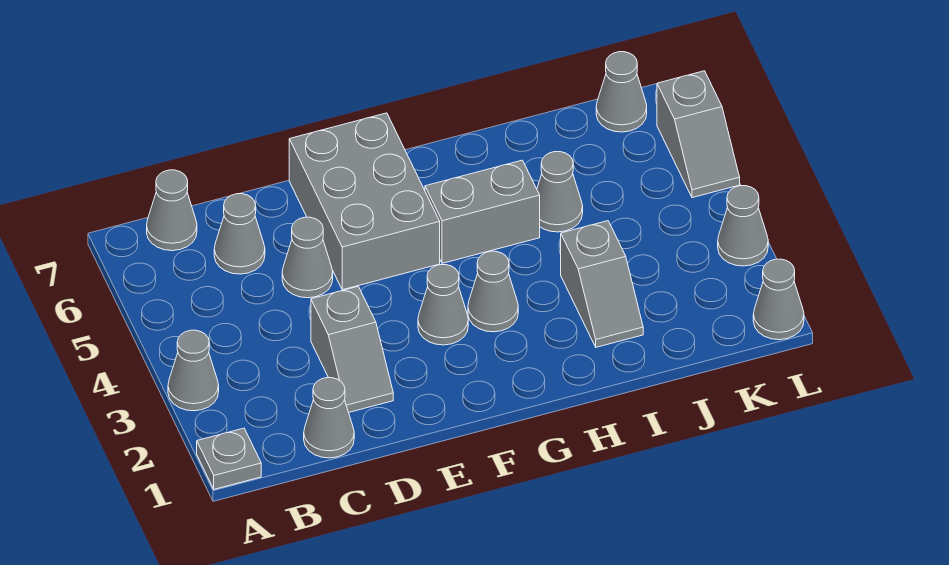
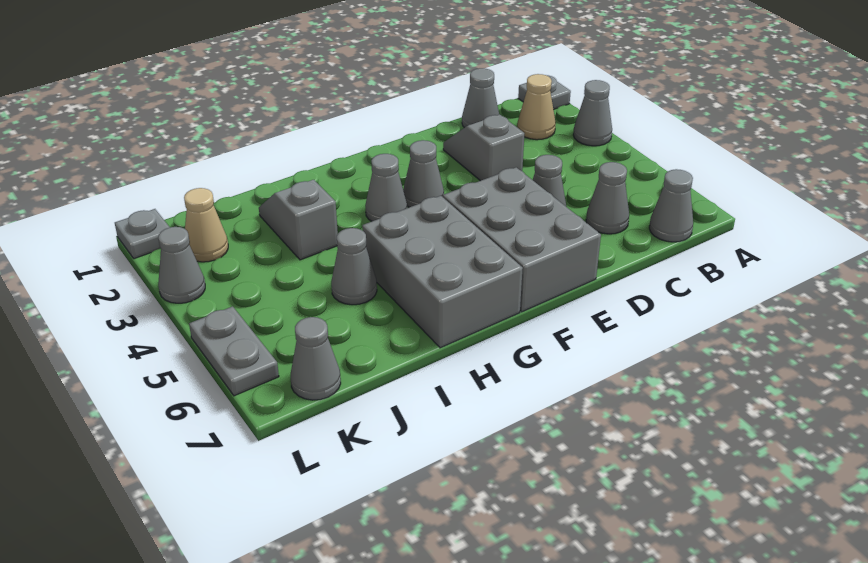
none -> tan cone B2 level 1
grey brick G5:H5 level 1 -> grey brick G5:H7 level 1
none -> tan cone K2 level 1
grey cone L1 level 1 -> grey plate L1 level 1
grey slope L5:L6 level 1 top 6 -> grey plate L5:L6 level 1

